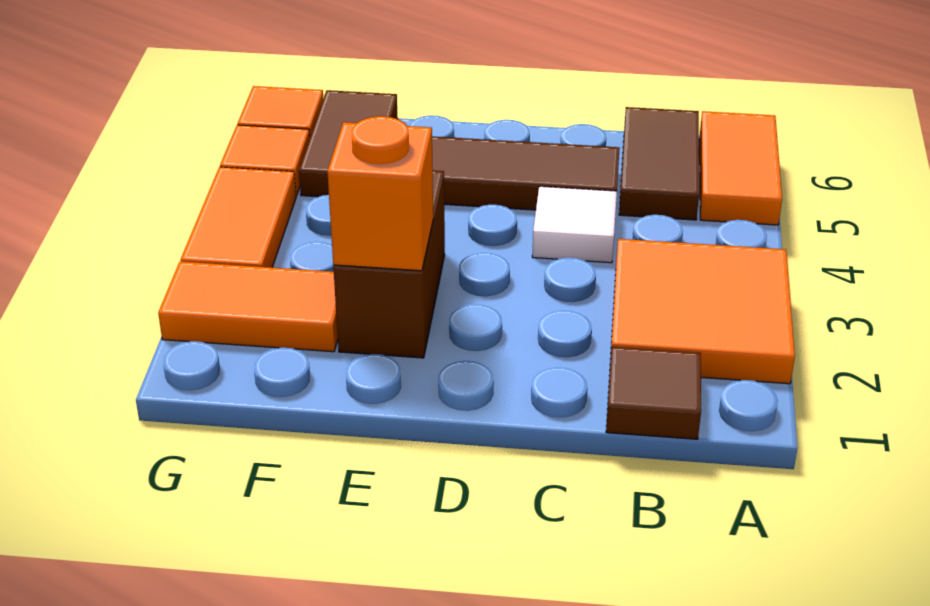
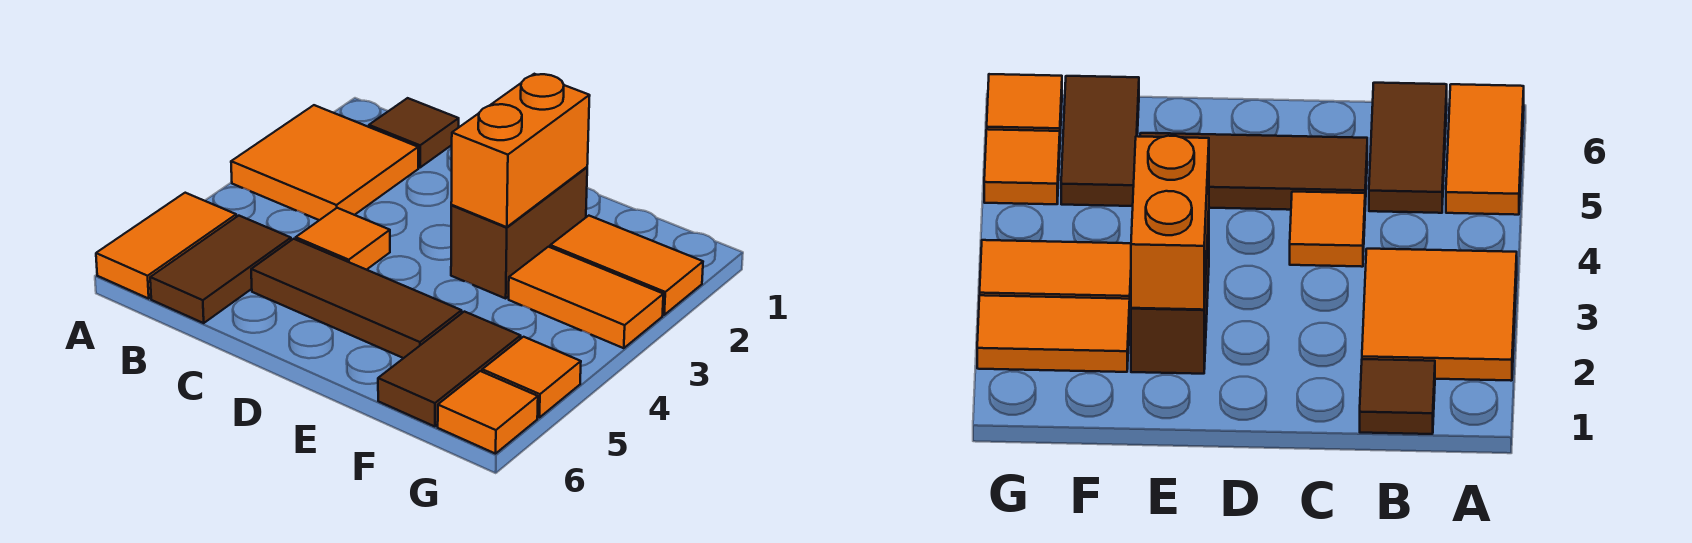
white tile C4 level 1 -> orange tile C4 level 1
orange brick E2 level 2 -> orange brick E2:E3 level 2
orange tile G3:G4 level 1 -> orange tile F3:G3 level 1

